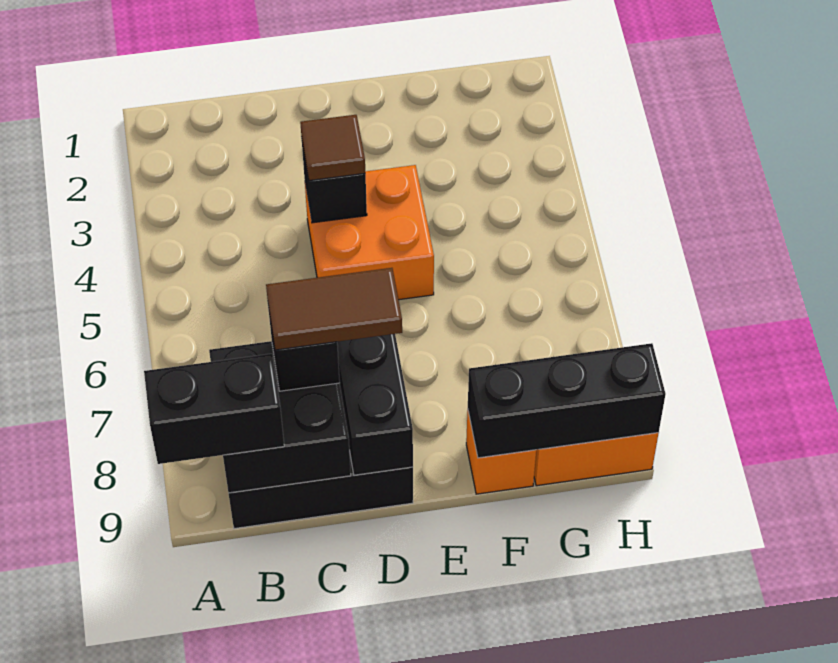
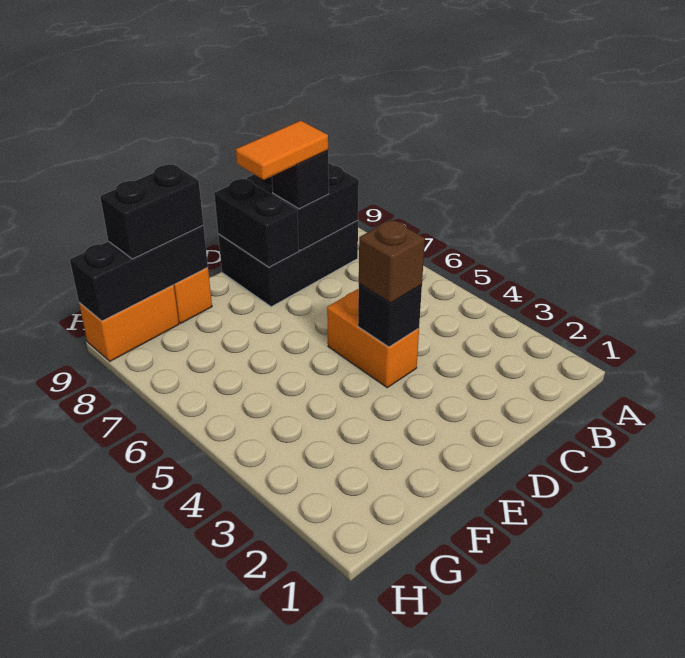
black brick A9:B9 level 3 -> black brick F9:G9 level 3
brown tile C8:D8 level 4 -> orange tile C8:D8 level 4
orange brick D4:E5 level 1 -> orange brick D4:D5 level 1
brown tile D4 level 3 -> brown brick D4 level 3

